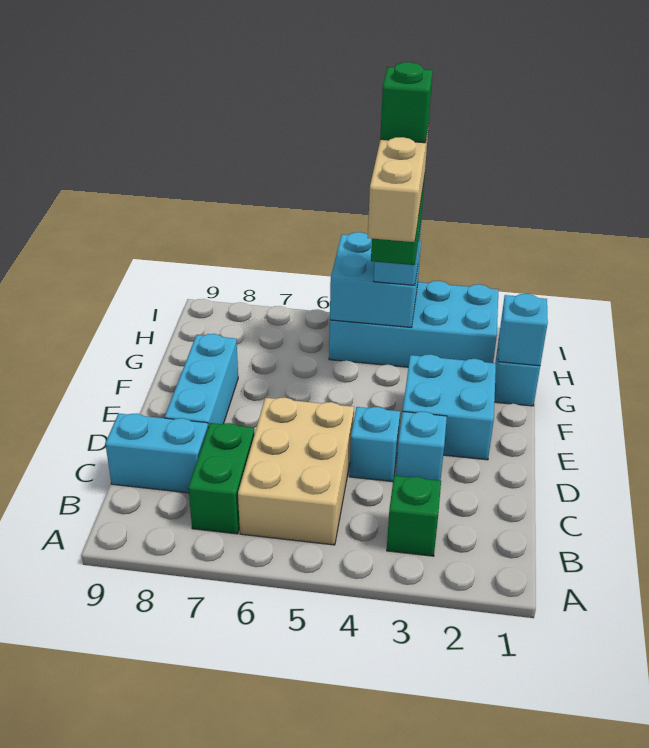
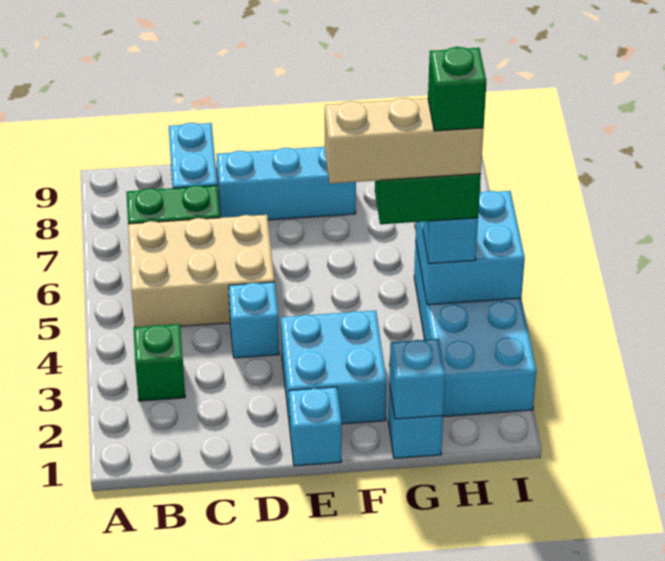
cyan brick D3 level 1 -> cyan brick E1 level 1

